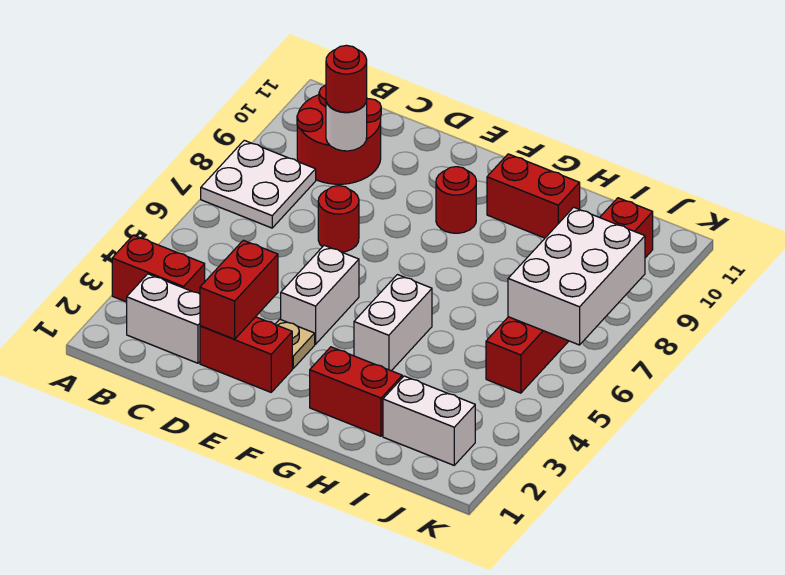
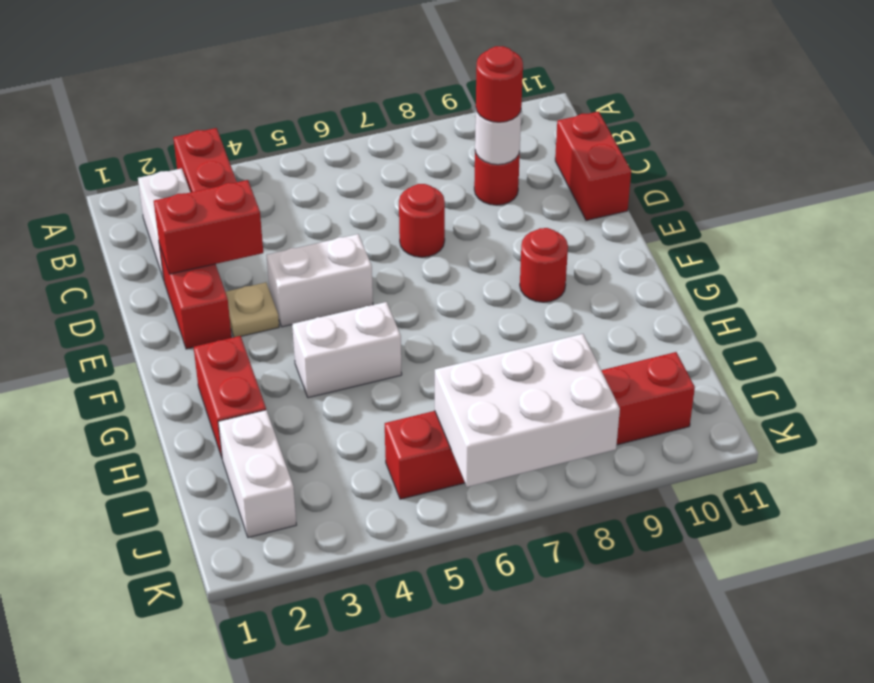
white plate A7:B8 level 1 -> none
red round brick B9:C10 level 1 -> red round brick C9 level 1
red brick G10:H10 level 1 -> red brick C11:D11 level 1

